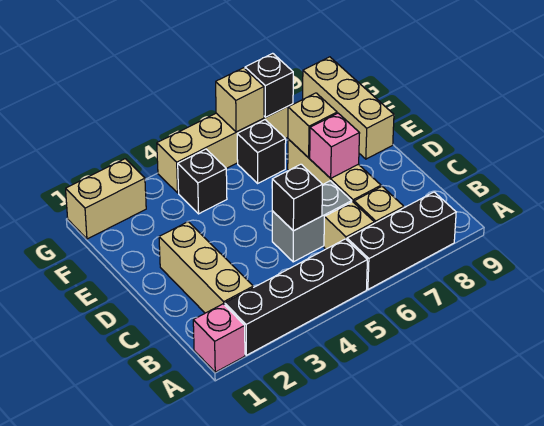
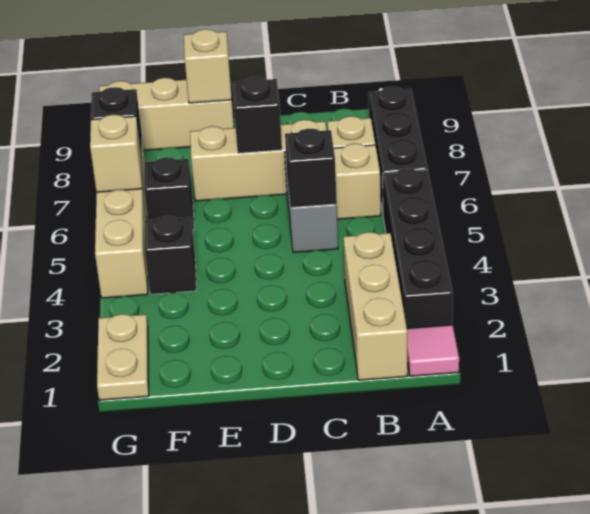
pink brick A1 level 1 -> pink tile A1 level 1
tan brick B2:D2 level 1 -> tan brick B1:B3 level 1
pink brick D7 level 2 -> black brick D7 level 2
tan brick E7 level 2 -> tan brick E9 level 2
tan brick G1:G2 level 1 -> tan plate G1:G2 level 1

